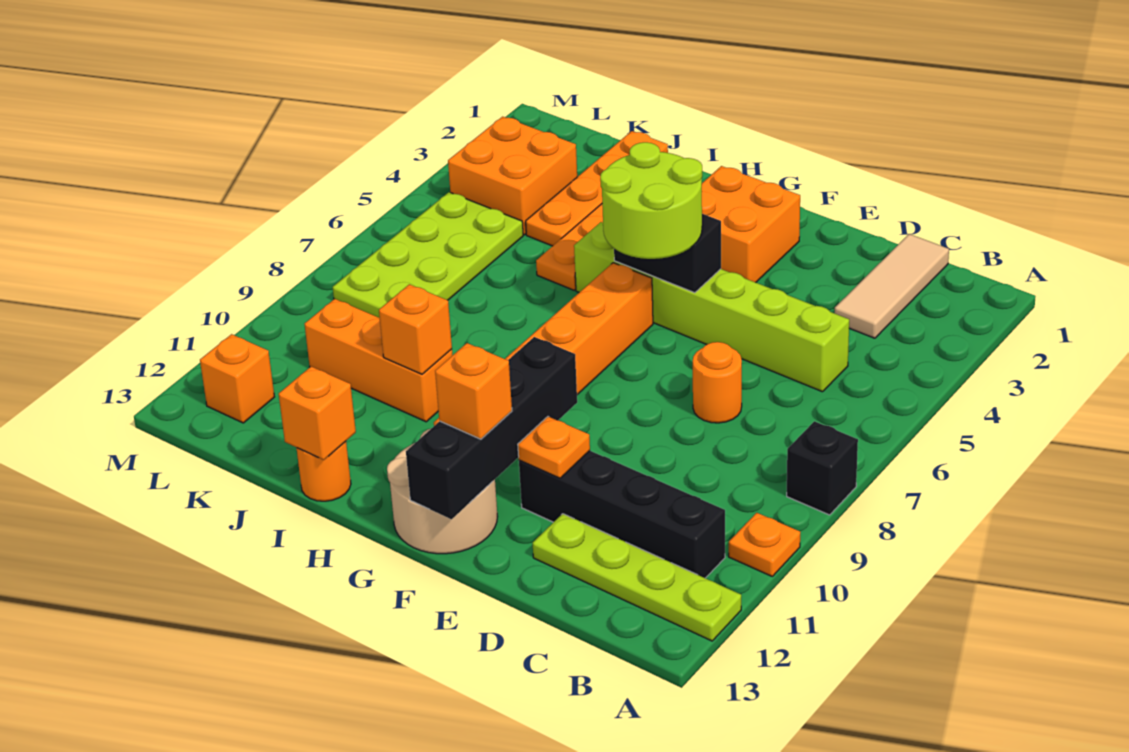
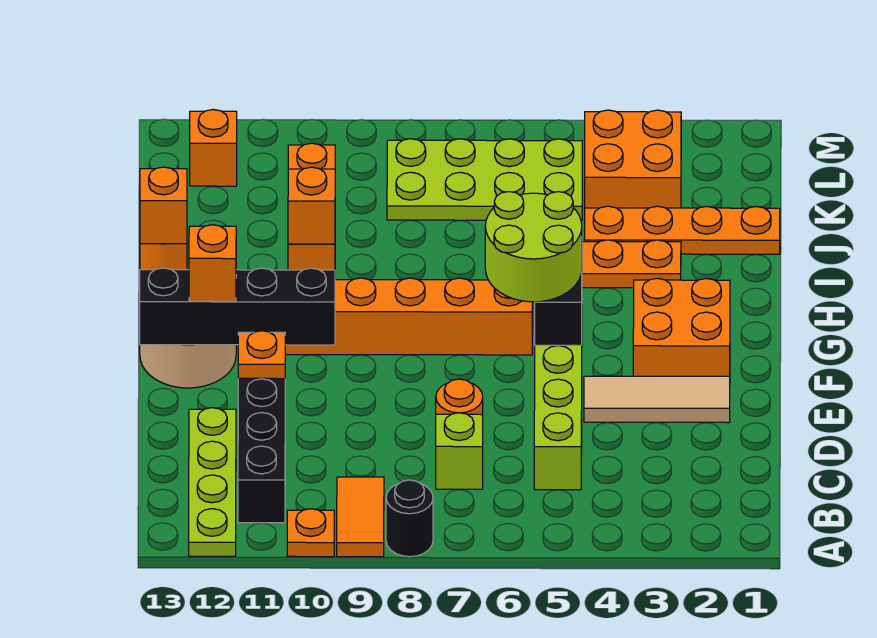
black brick A8 level 1 -> black round brick A8 level 1
none -> orange tile A9:B9 level 1
tan tile C1:C3 level 1 -> tan tile E2:E4 level 1
none -> lime brick C7 level 1

